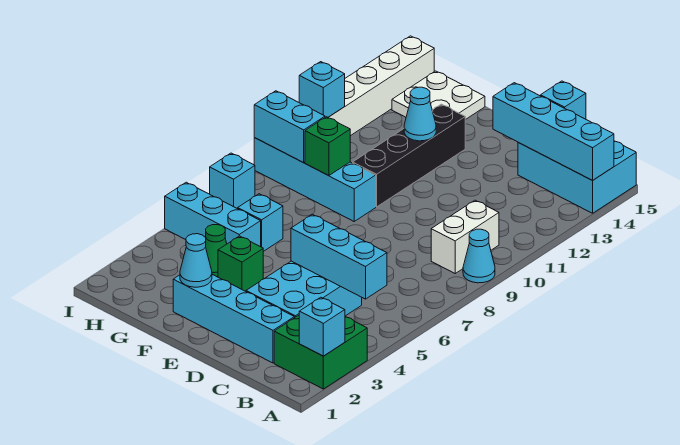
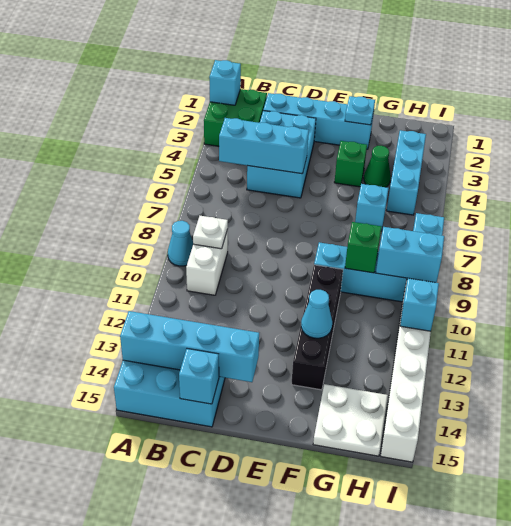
none -> white plate B9 level 2
cyan cone F2 level 2 -> cyan plate F2 level 2
cyan brick G5:I5 level 1 -> cyan brick H3:H5 level 1

